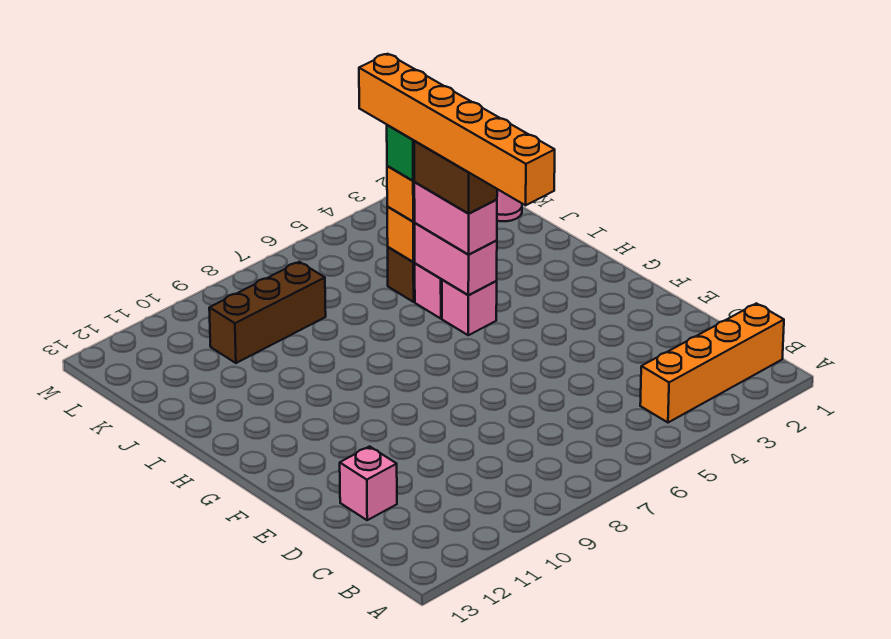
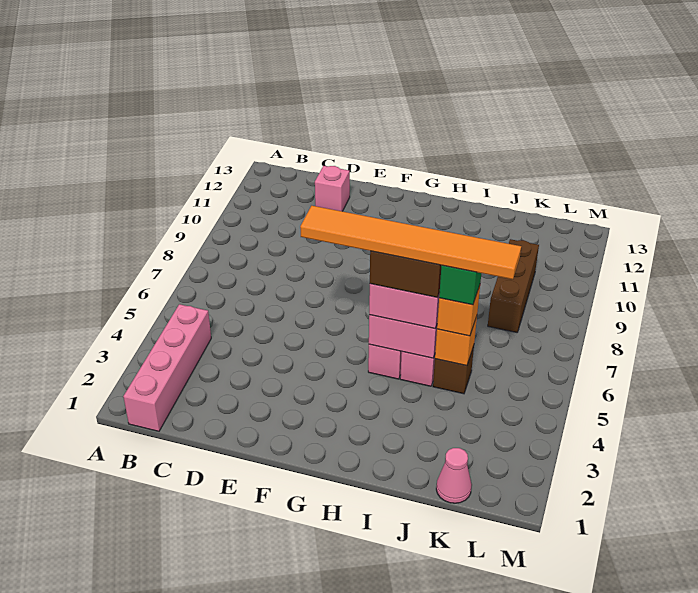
orange brick B1:B4 level 1 -> pink brick B1:B4 level 1
orange brick F5:K5 level 5 -> orange tile F5:K5 level 5

